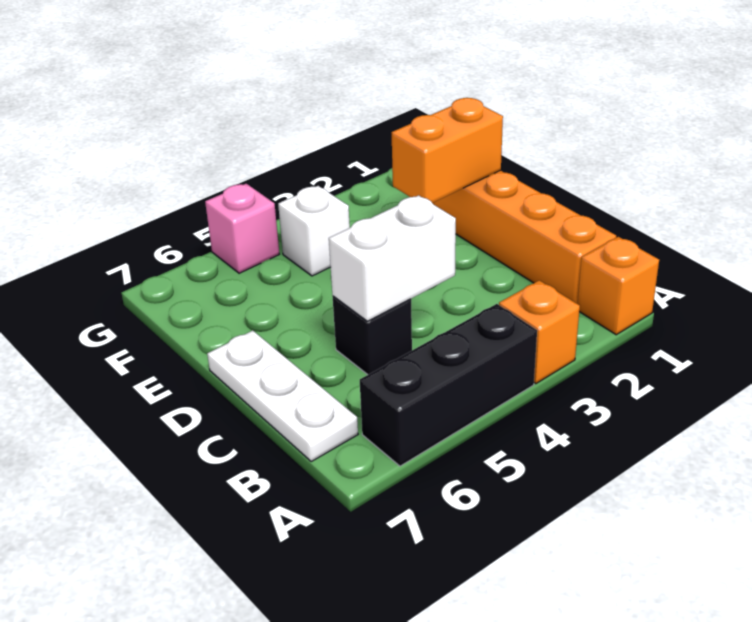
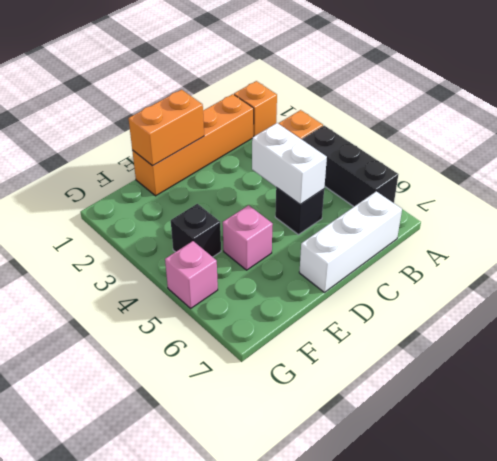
white plate B7:D7 level 1 -> white brick B7:D7 level 1
orange brick E1:E2 level 2 -> orange brick D1:E1 level 2
none -> pink brick E5 level 1
white brick F4 level 1 -> black brick F4 level 1

